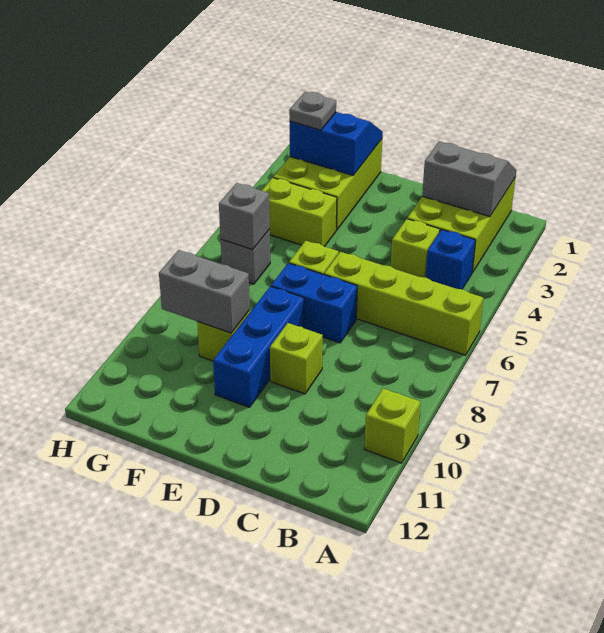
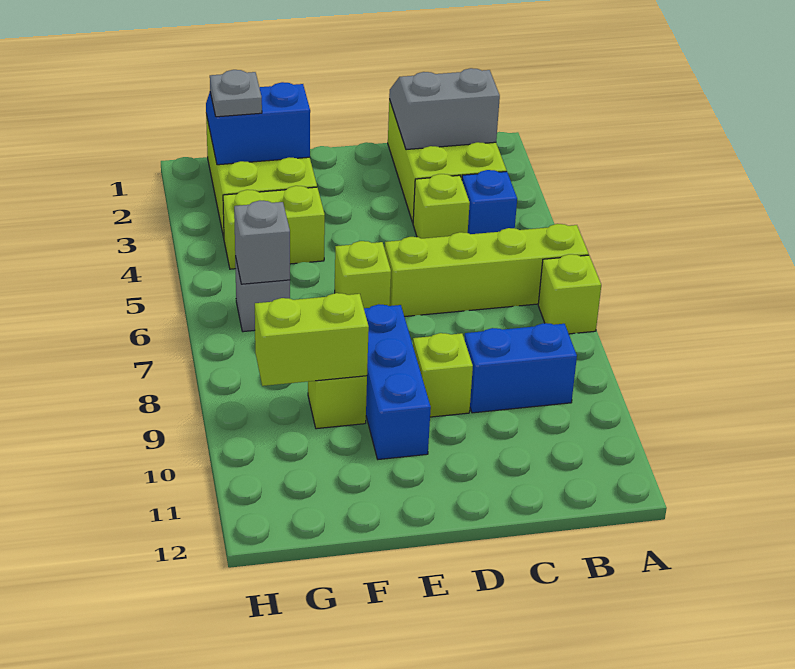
lime brick A10 level 1 -> lime brick A7 level 1
blue brick D7:E7 level 1 -> blue brick B9:C9 level 1
grey brick F9:G9 level 2 -> lime brick F9:G9 level 2

